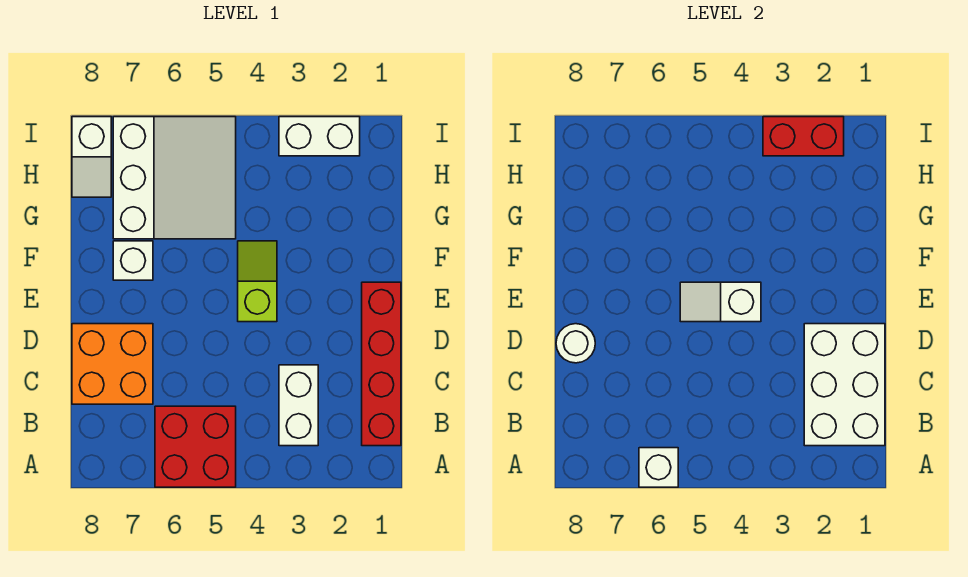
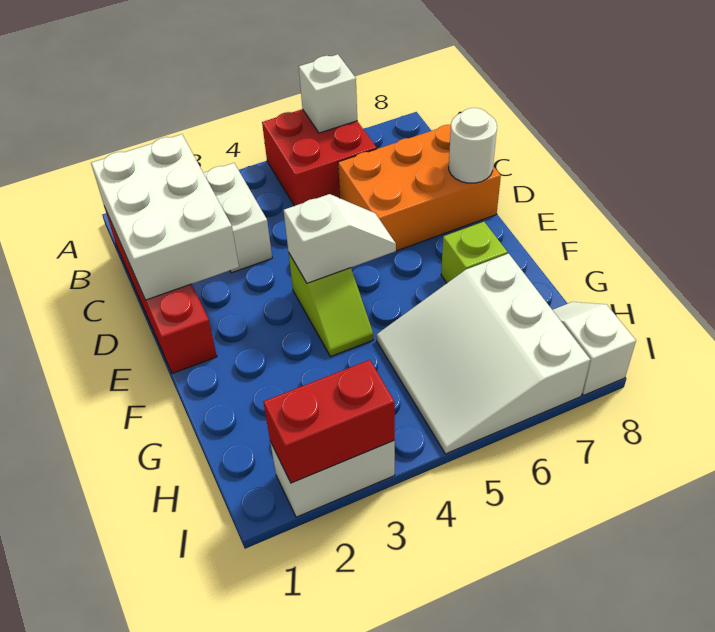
orange brick C7:D8 level 1 -> orange brick C6:D8 level 1
white brick F7 level 1 -> lime brick F7 level 1

